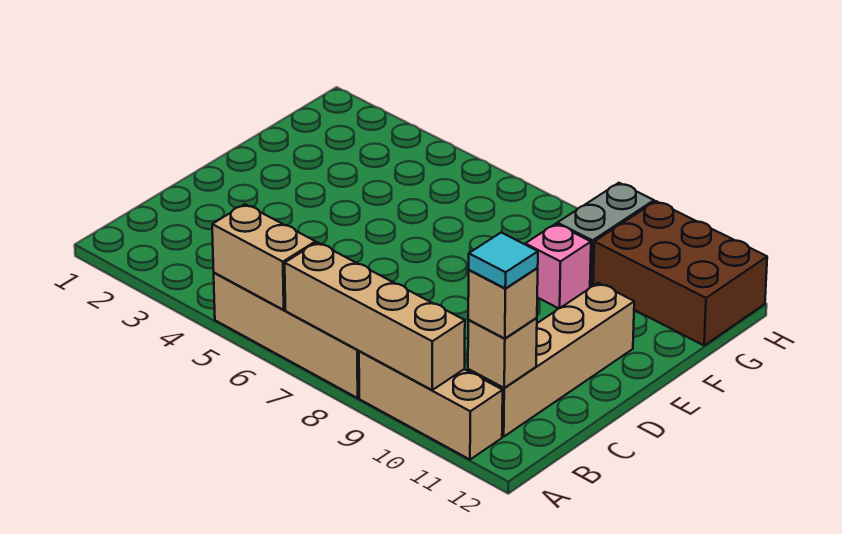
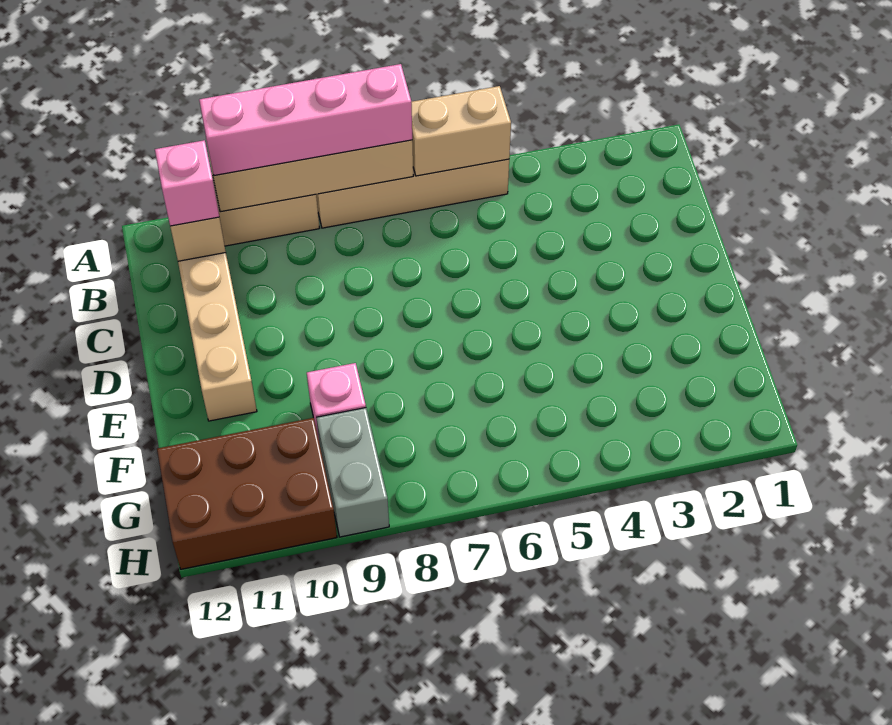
none -> pink brick A7:A10 level 3
tan brick B11 level 3 -> pink brick B11 level 3
cyan tile B11 level 4 -> none

